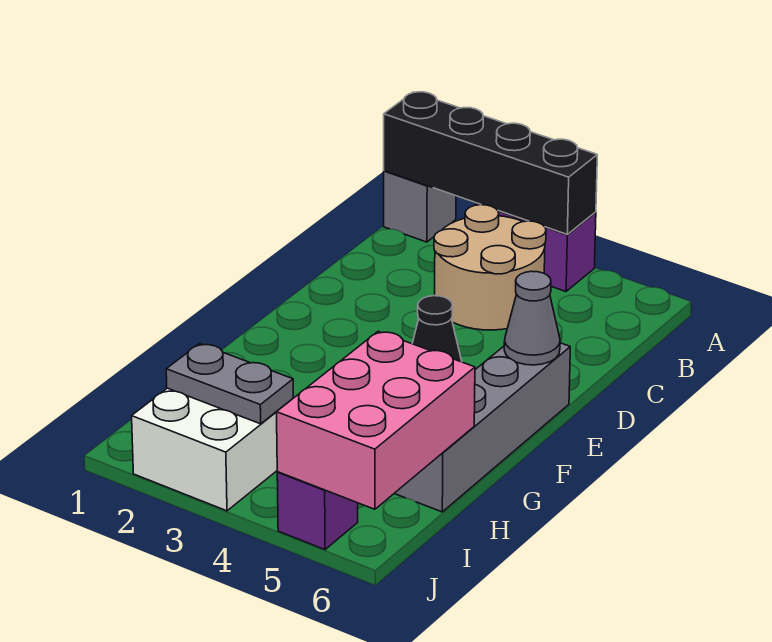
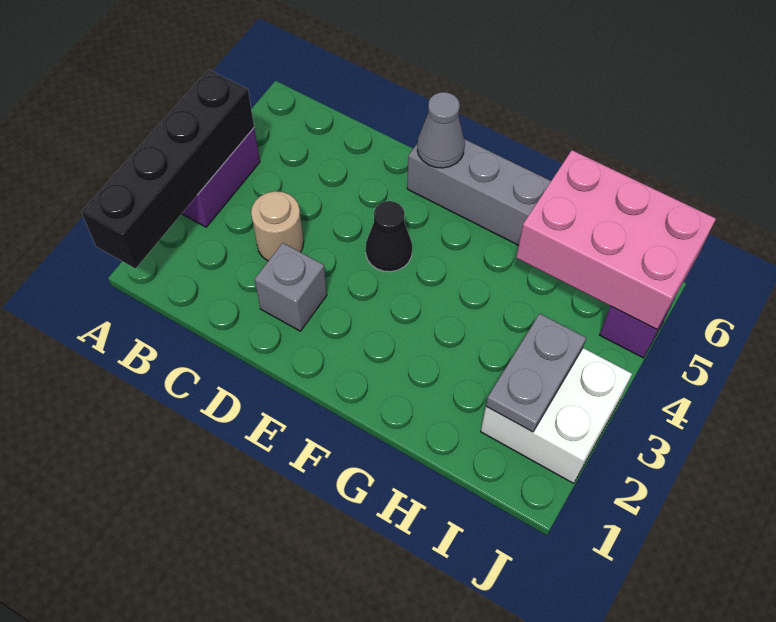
grey brick A1 level 1 -> grey brick D2 level 1
tan round brick B3:C4 level 1 -> tan round brick C3 level 1

